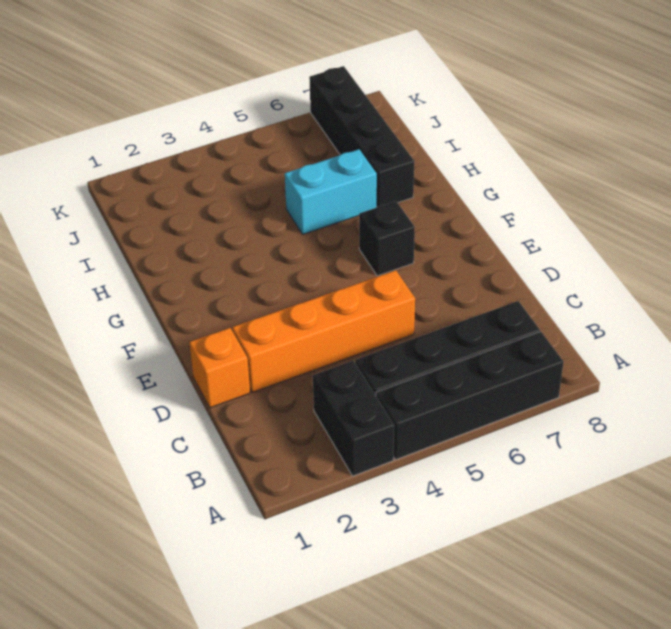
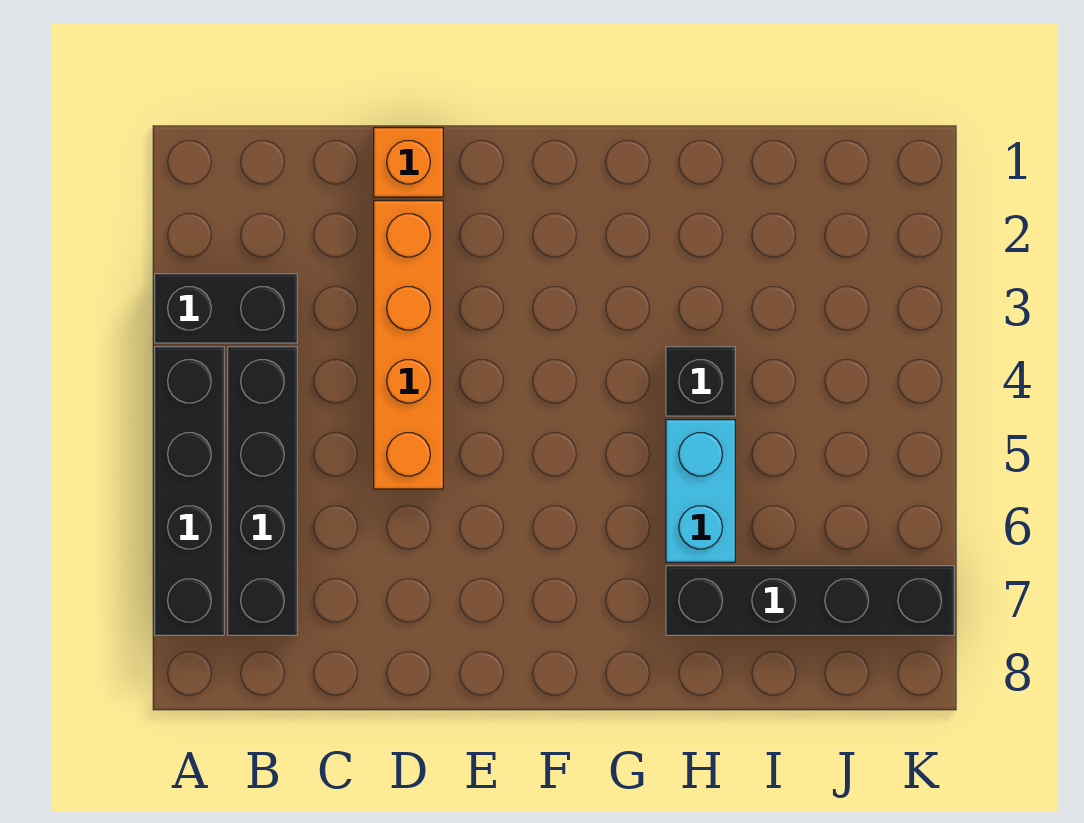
black brick F6 level 1 -> black brick H4 level 1

